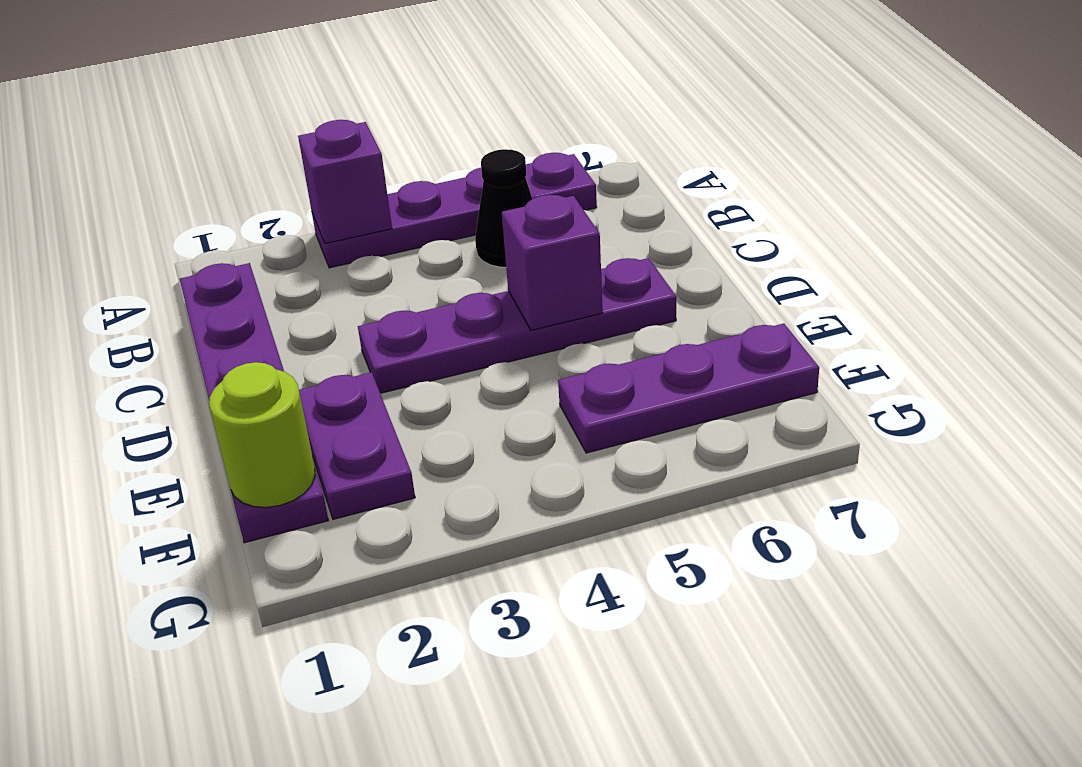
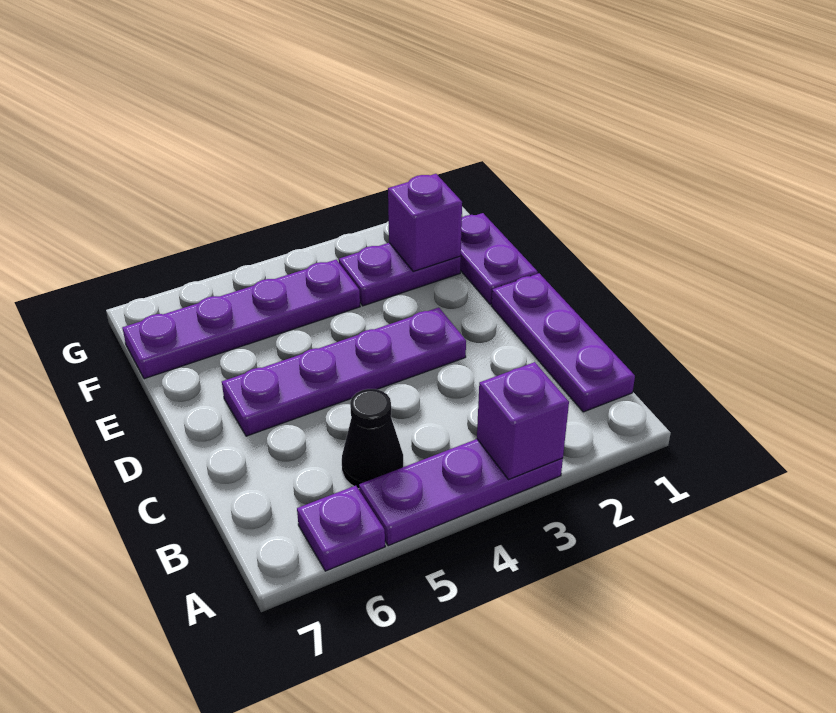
purple brick D5 level 2 -> purple brick F2 level 2
purple plate E2:F2 level 1 -> purple plate F2:F3 level 1
lime round brick F1 level 2 -> none
purple plate F5:F7 level 1 -> purple plate F4:F7 level 1

